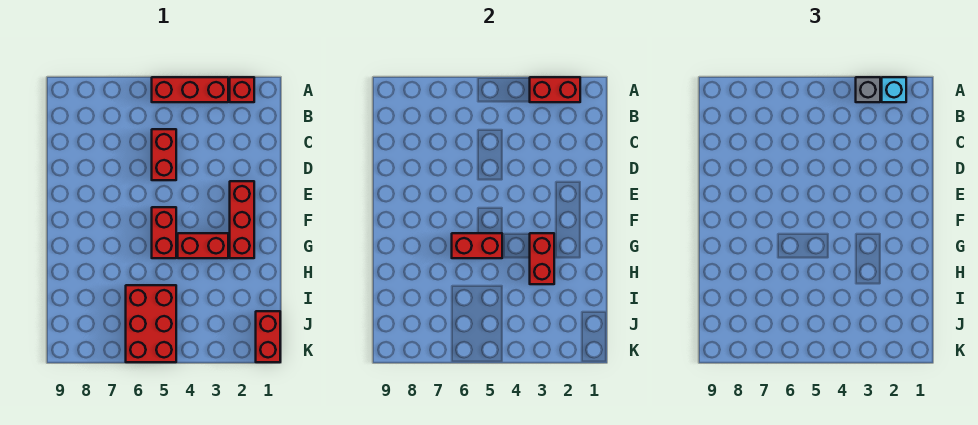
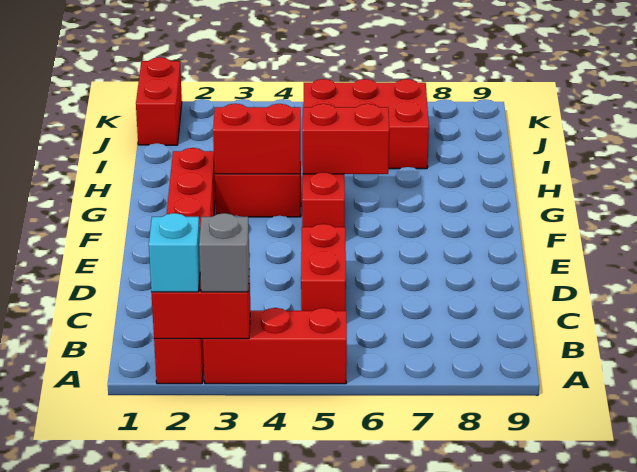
red brick G3:H3 level 2 -> red brick G3:G4 level 2
red brick I5:K6 level 1 -> red brick I5:J7 level 1

